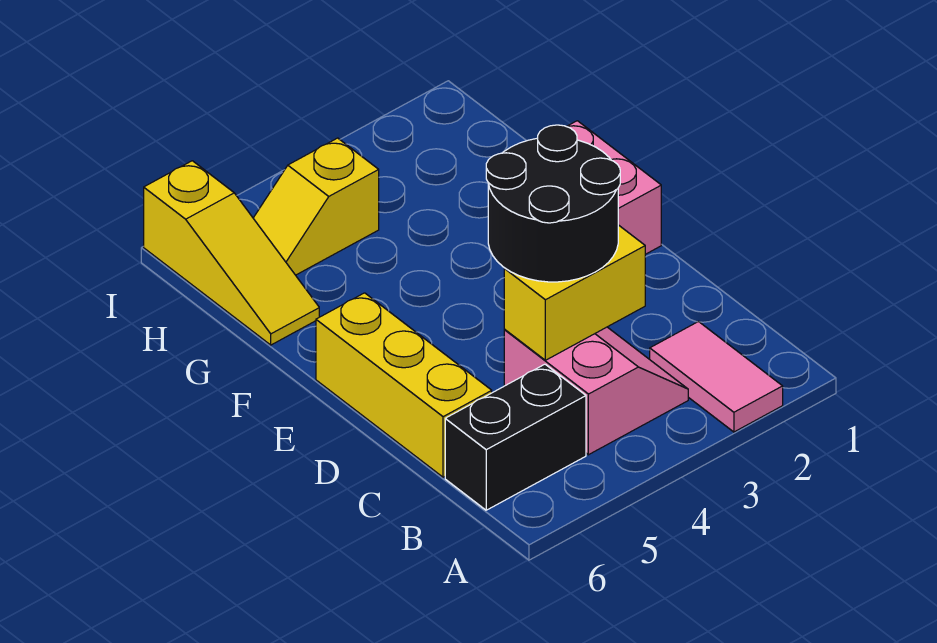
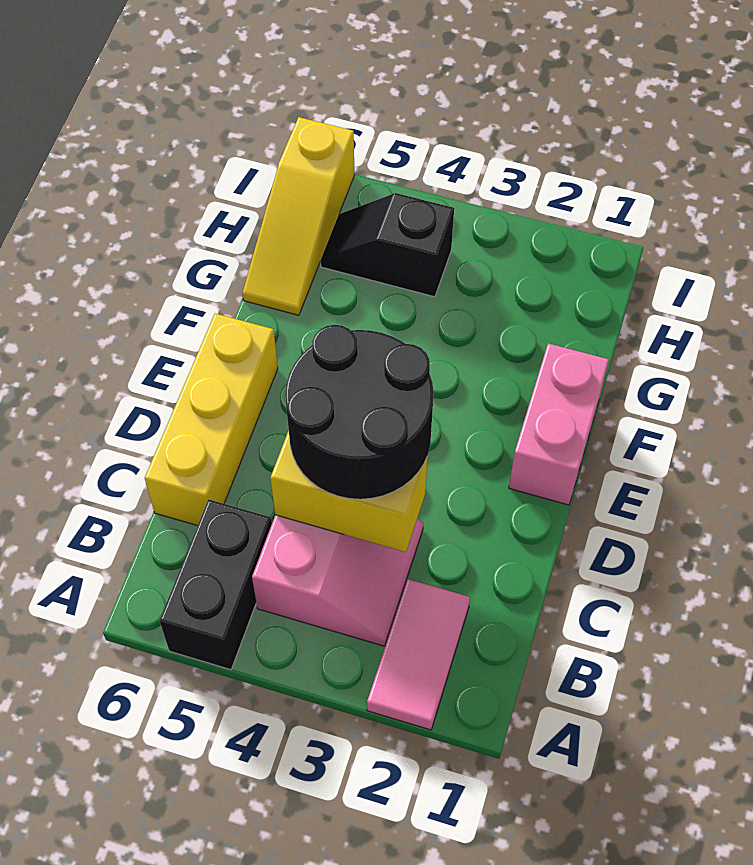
black brick B5:B6 level 1 -> black brick A5:B5 level 1
yellow slope H4:H5 level 1 top 4 -> black slope H4:H5 level 1 top 4

